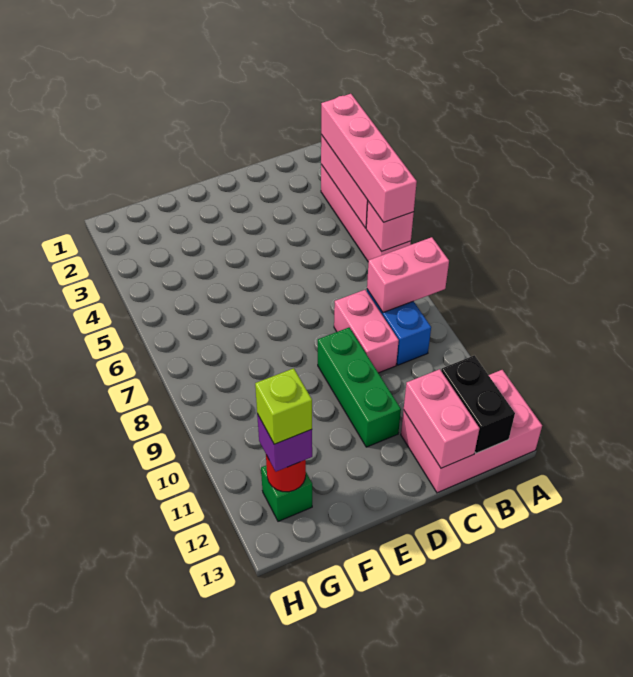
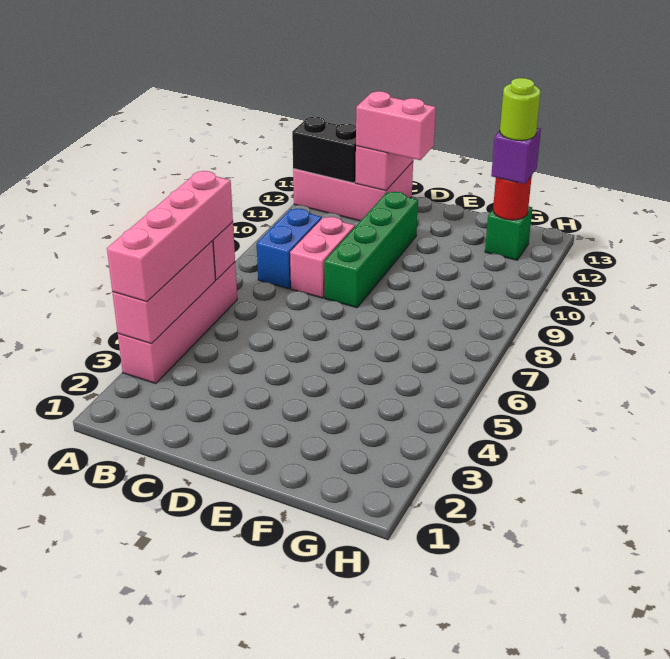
pink brick A8:B8 level 2 -> pink brick C12:D12 level 3
black brick B12:B13 level 2 -> black brick A12:B12 level 2
green brick D9:D11 level 1 -> green brick D8:D11 level 1
lime brick G12 level 4 -> lime round brick G12 level 4

